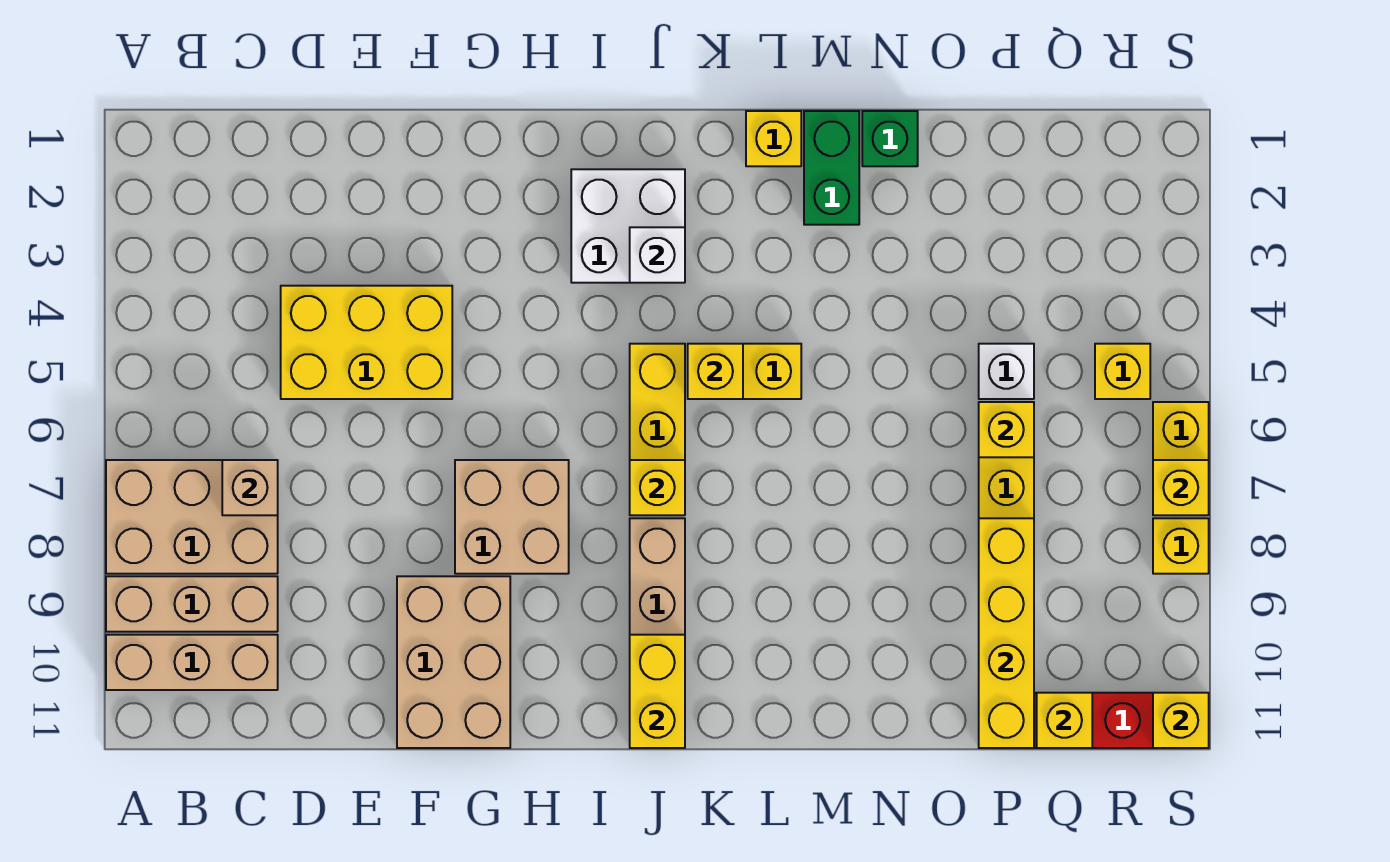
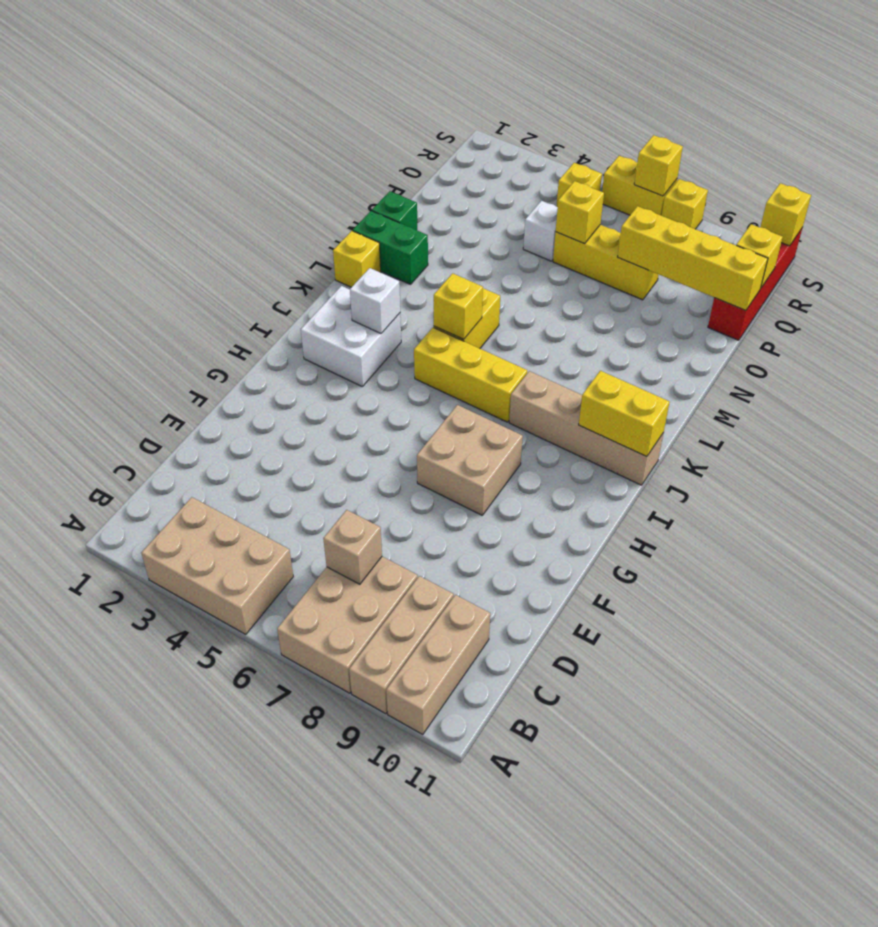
yellow brick D4:F5 level 1 -> none
tan brick F9:G11 level 1 -> tan brick A3:B5 level 1
yellow brick J7 level 2 -> none

